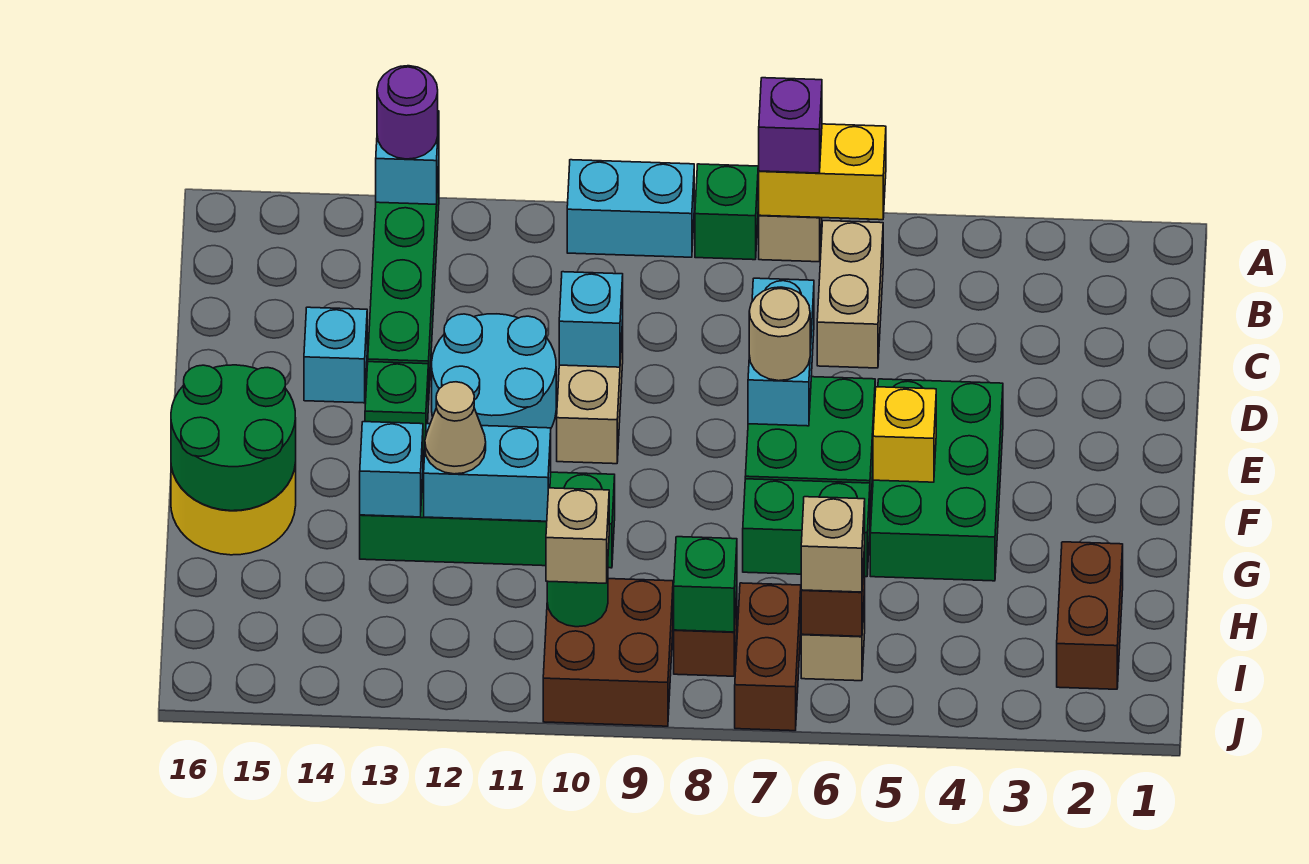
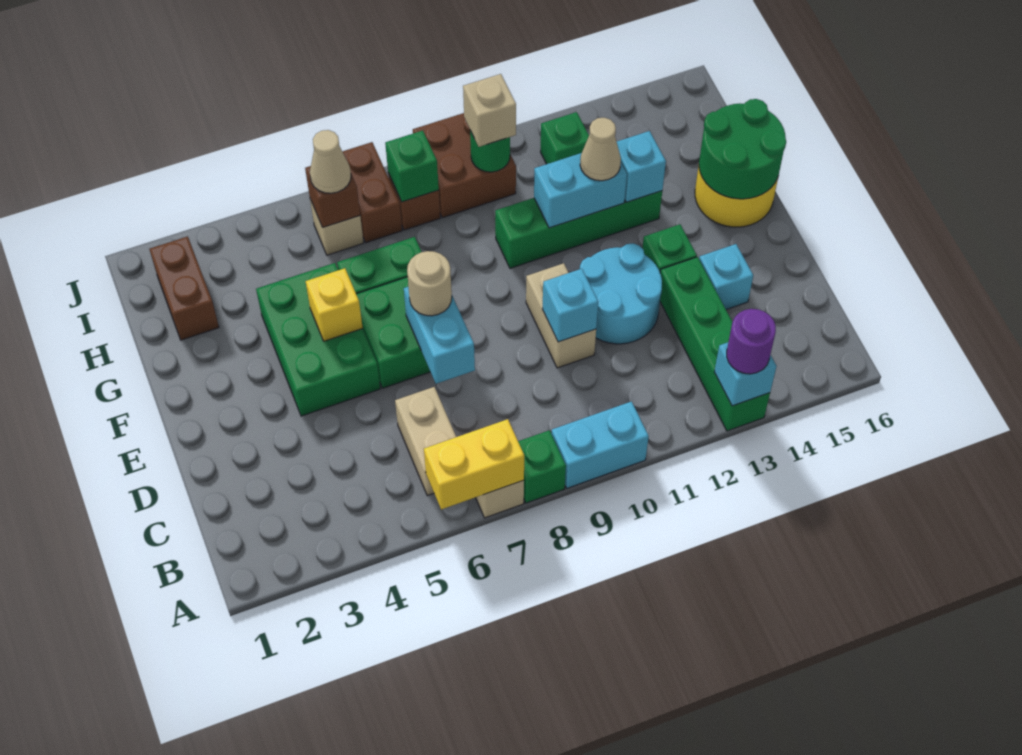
purple brick A7 level 3 -> none
tan brick I6 level 3 -> tan cone I6 level 3
none -> green brick I12 level 1

